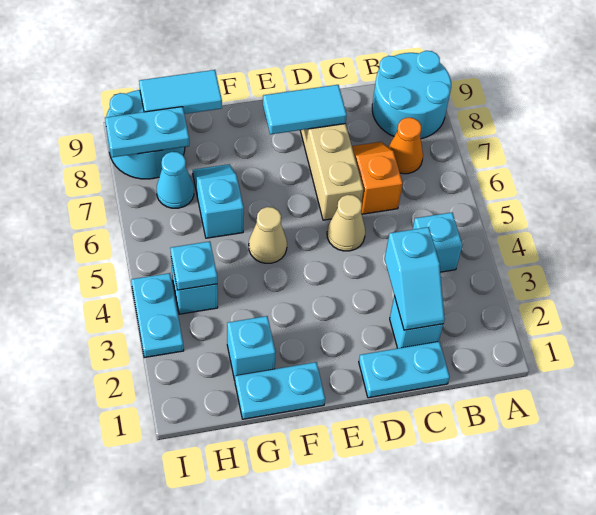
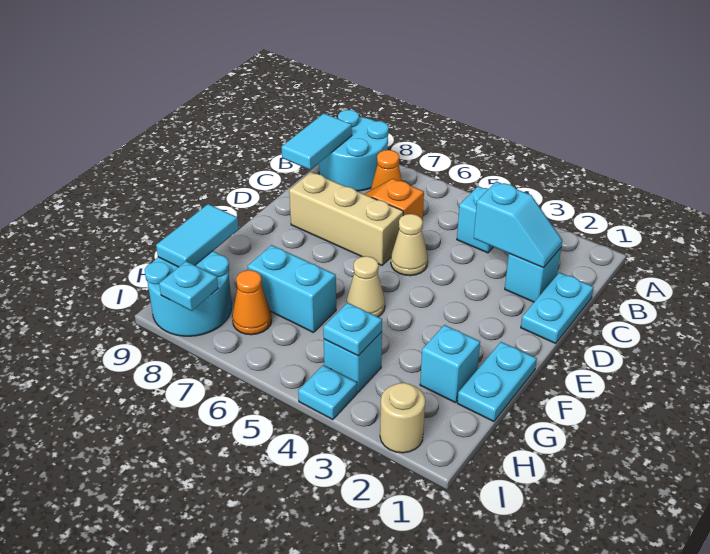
cyan tile D8:E8 level 2 -> cyan tile B9:C9 level 2
cyan slope G6:G7 level 1 top 6 -> cyan brick G6:G7 level 1
cyan cone H7 level 1 -> orange cone H7 level 1
cyan plate H8:I8 level 2 -> cyan plate I8 level 2
none -> tan round brick I2 level 1
cyan plate I3:I4 level 1 -> cyan plate I4 level 1

